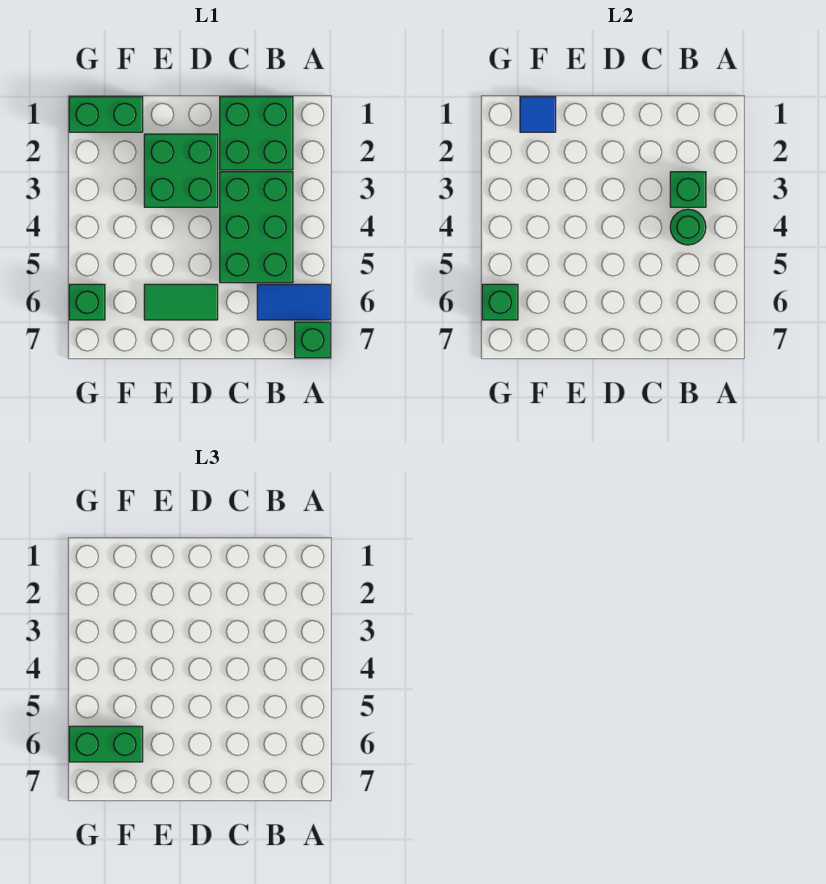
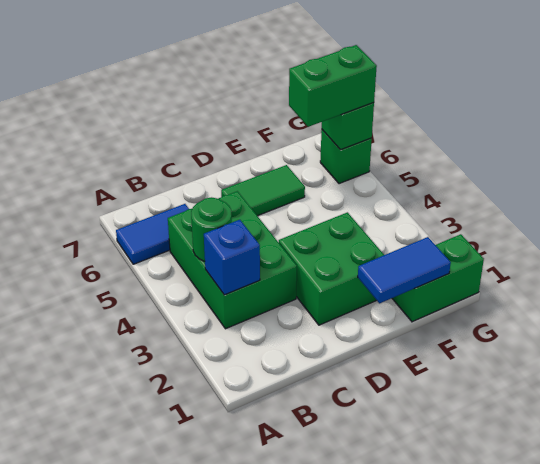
green brick A7 level 1 -> none
green brick B1:C2 level 1 -> none
green brick B3 level 2 -> blue brick B3 level 2
blue tile F1 level 2 -> blue tile E1:F1 level 2

